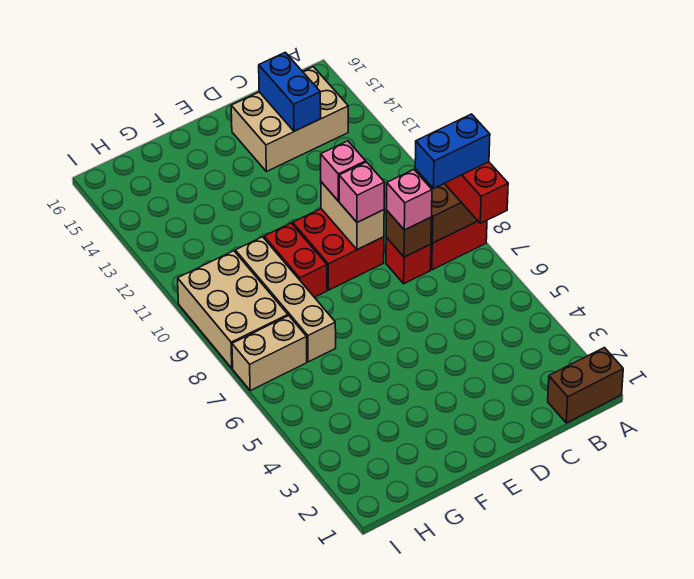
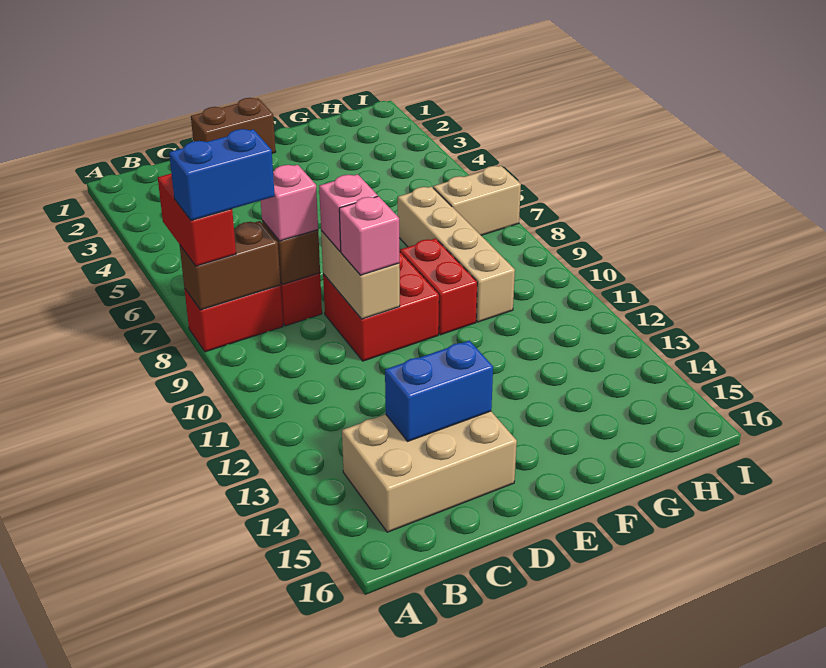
brown brick A1:B1 level 1 -> brown brick D1:E1 level 1
blue brick C14:C15 level 2 -> blue brick C14:D14 level 2
tan brick H8:I10 level 1 -> none

